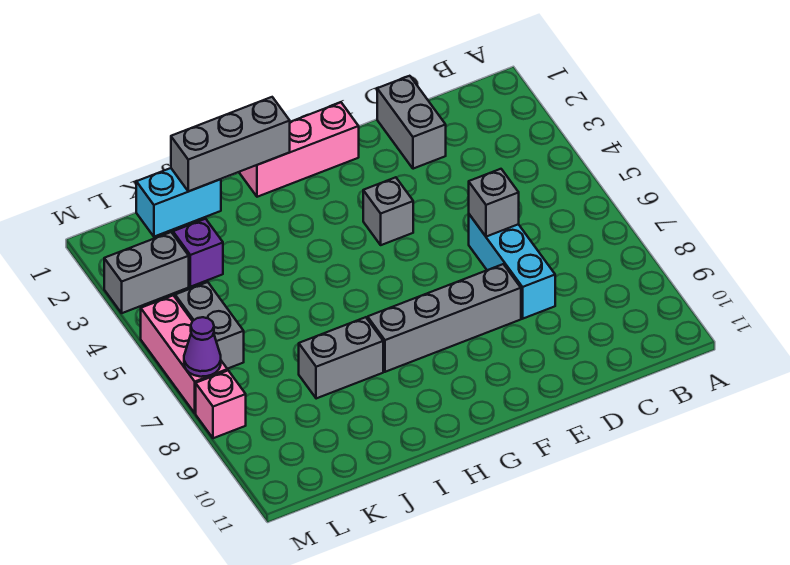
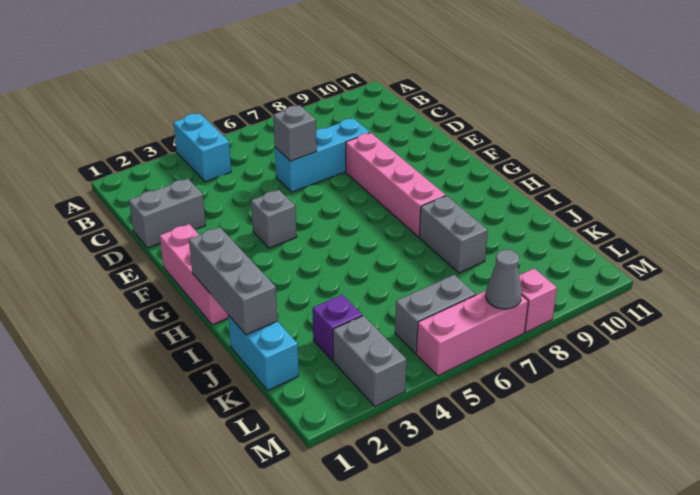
none -> cyan brick A4:B4 level 1
grey brick E8:H8 level 1 -> pink brick E8:H8 level 1
purple cone M7 level 2 -> grey cone M7 level 2

